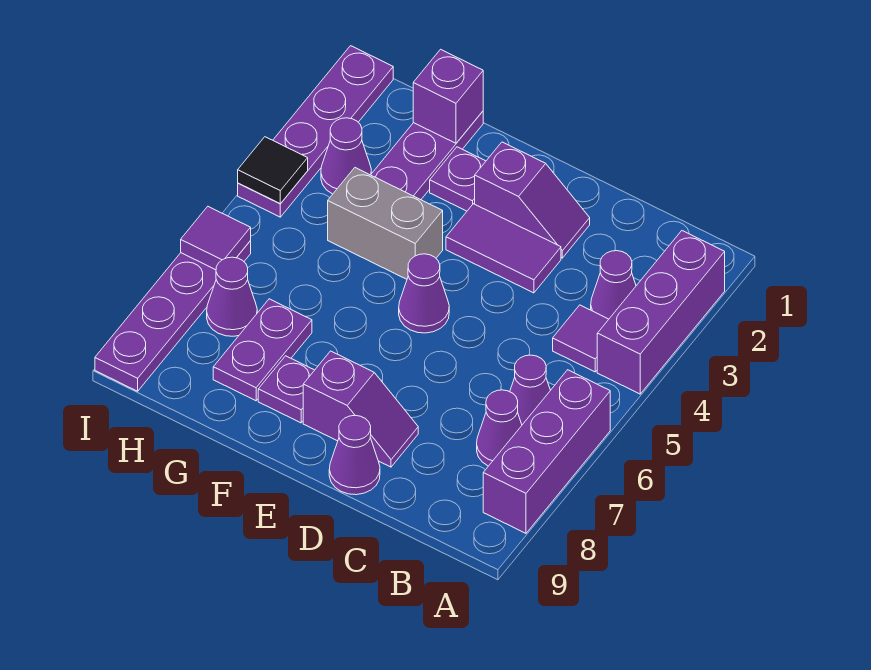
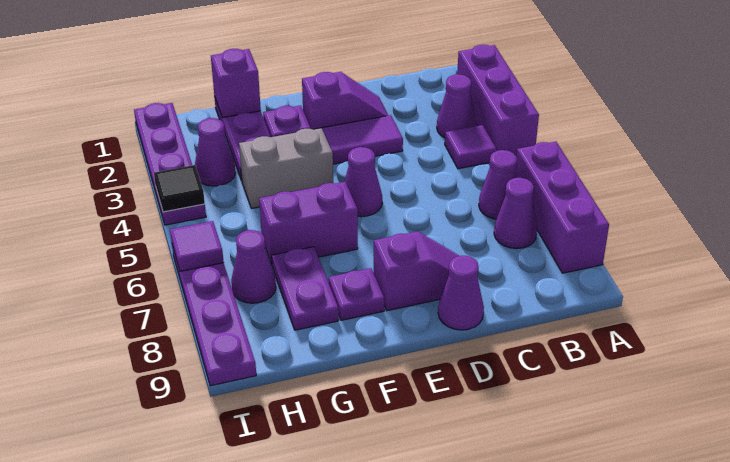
none -> purple brick F6:G6 level 1

